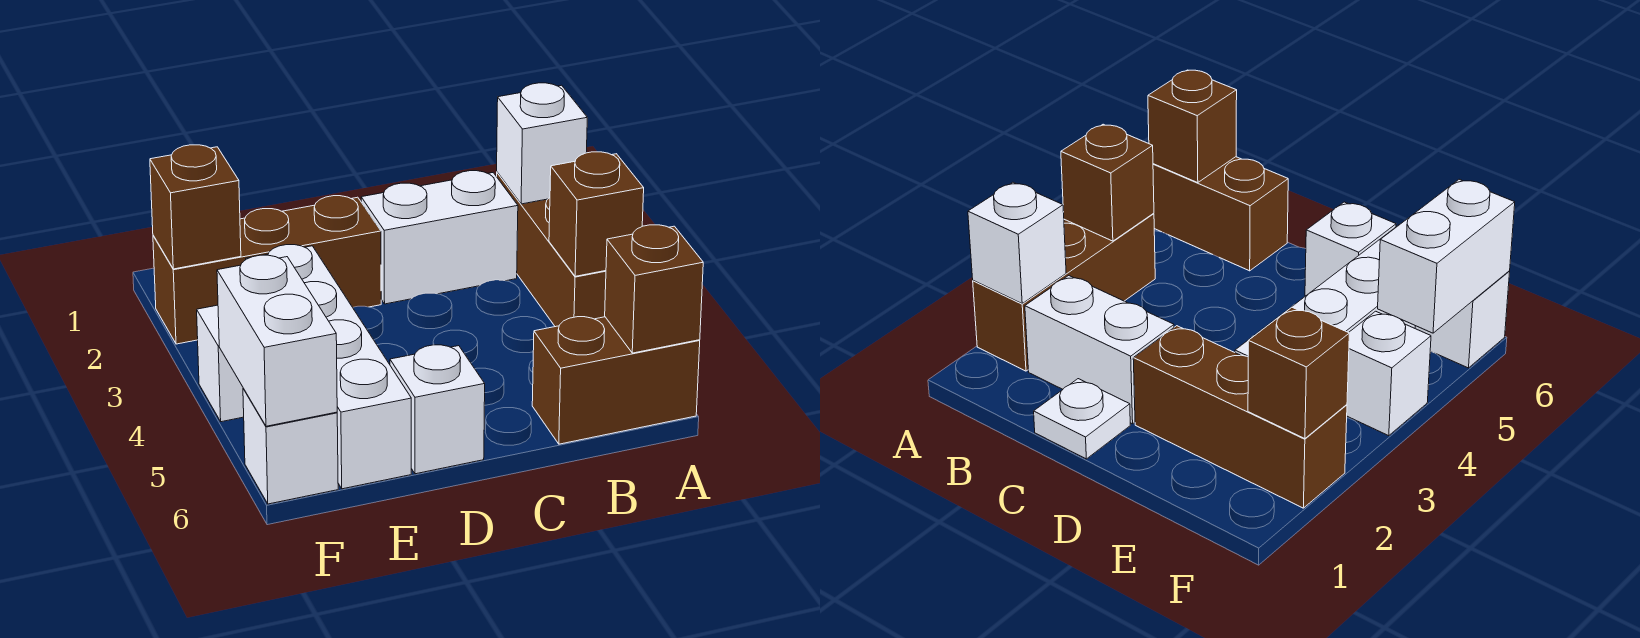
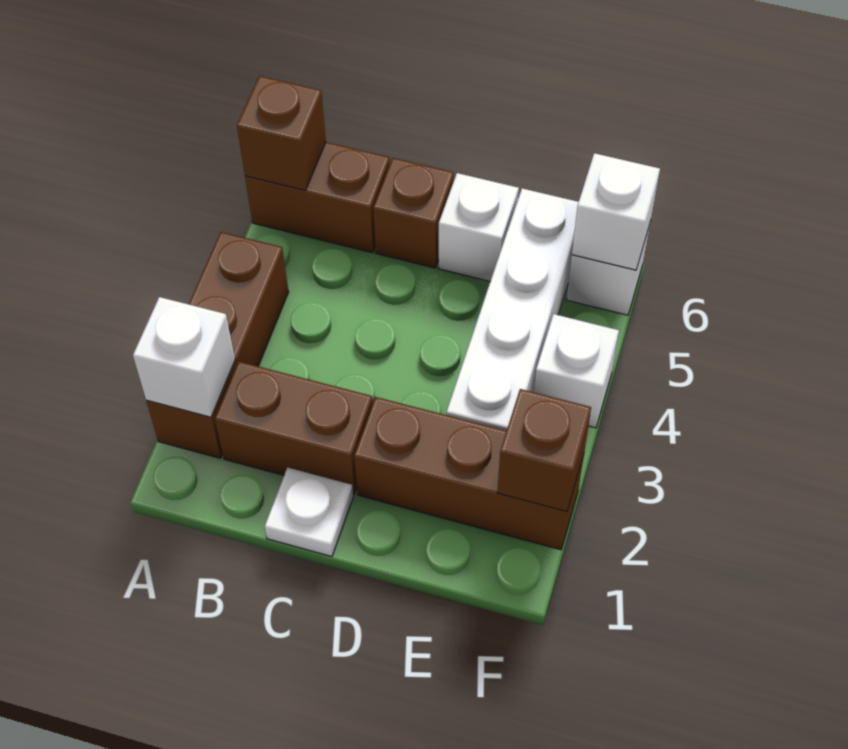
brown brick A4 level 2 -> brown brick C6 level 1
white brick B2:C2 level 1 -> brown brick B2:C2 level 1
white brick F5:F6 level 2 -> white brick F6 level 2

